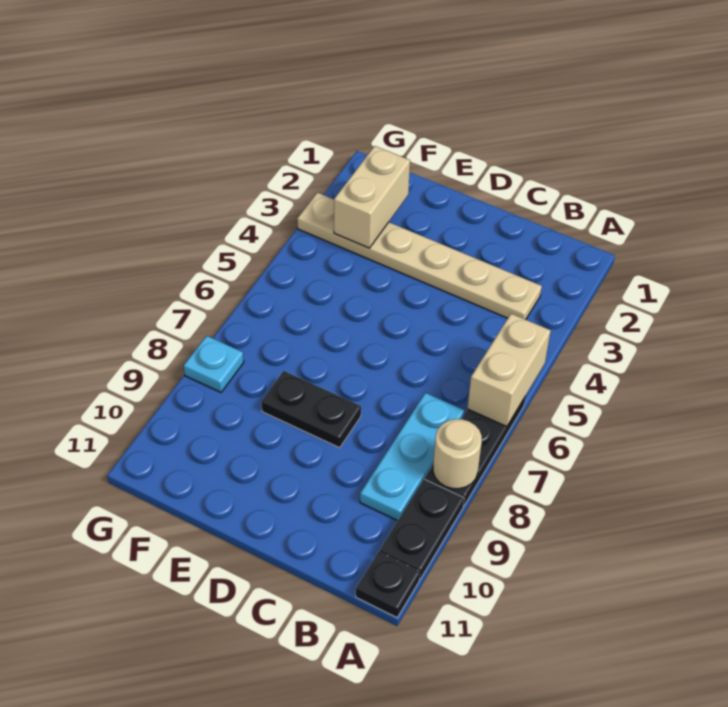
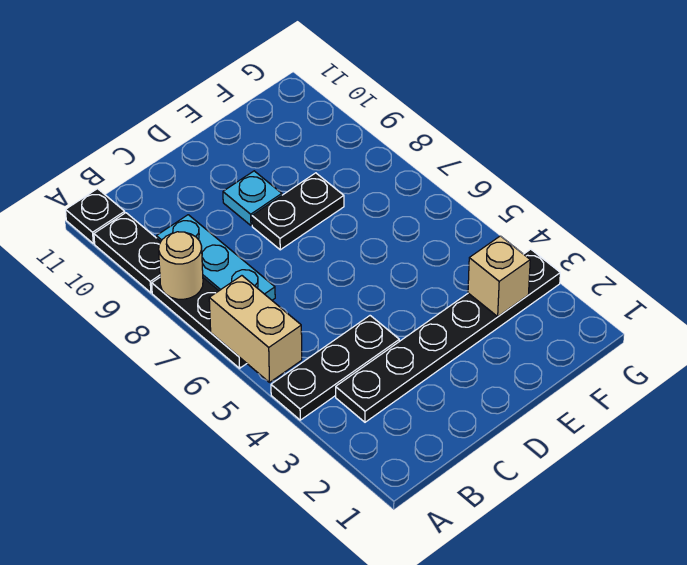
none -> black plate A4:C4 level 1
tan plate B3:G3 level 1 -> black plate B3:G3 level 1
tan brick F2:F3 level 2 -> tan brick F3 level 2
cyan plate G8 level 1 -> cyan plate D9 level 1

